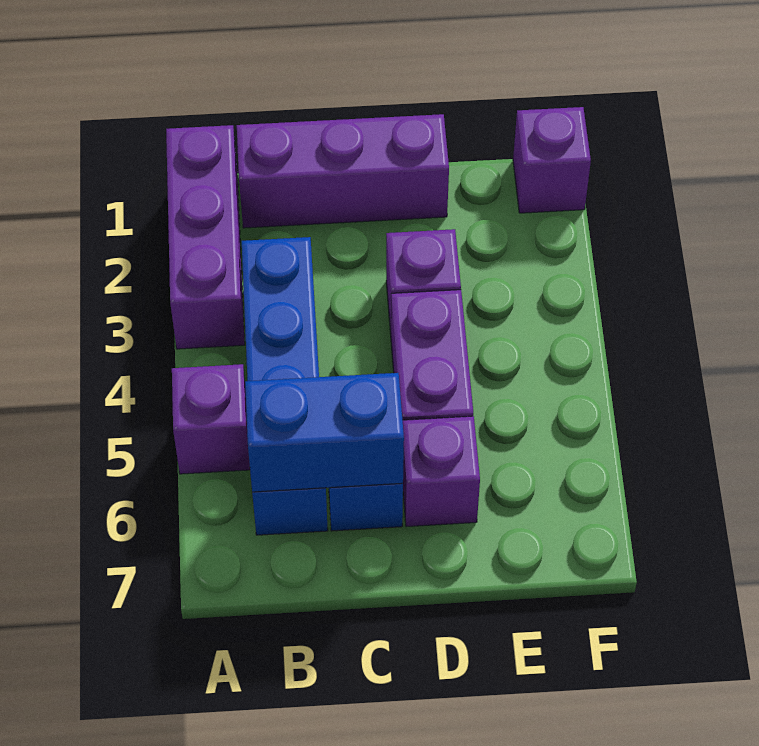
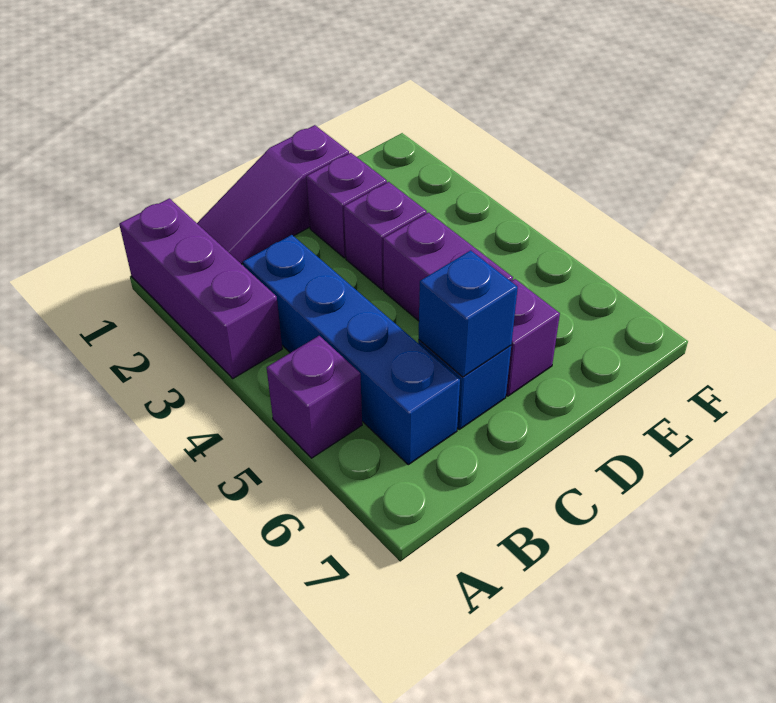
purple brick B1:D1 level 1 -> purple slope B1:D1 level 1 top D
blue brick B6:C6 level 2 -> blue brick C6 level 2
purple brick F1 level 1 -> purple brick D2 level 1

